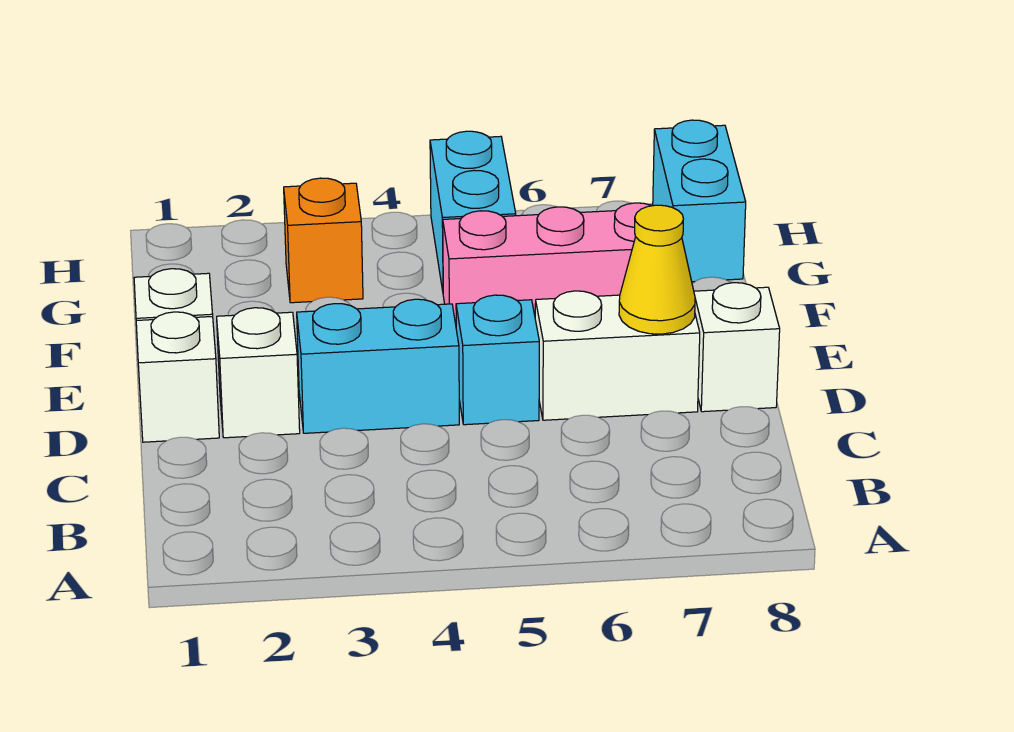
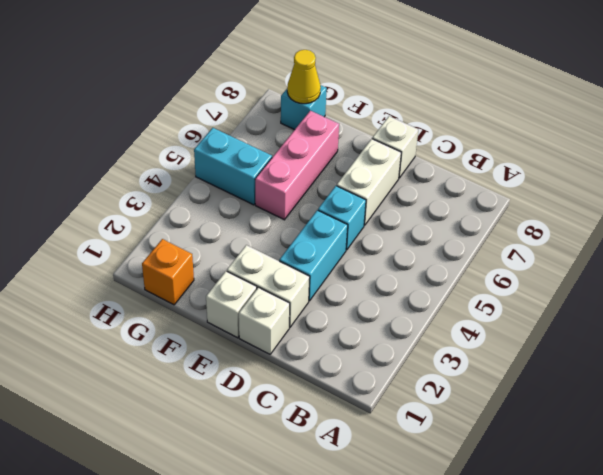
white brick D2 level 1 -> white brick D2:E2 level 1
yellow cone D7 level 2 -> yellow cone G8 level 2
orange brick G3 level 1 -> orange brick G1 level 1
cyan brick G8:H8 level 1 -> cyan brick G8 level 1

